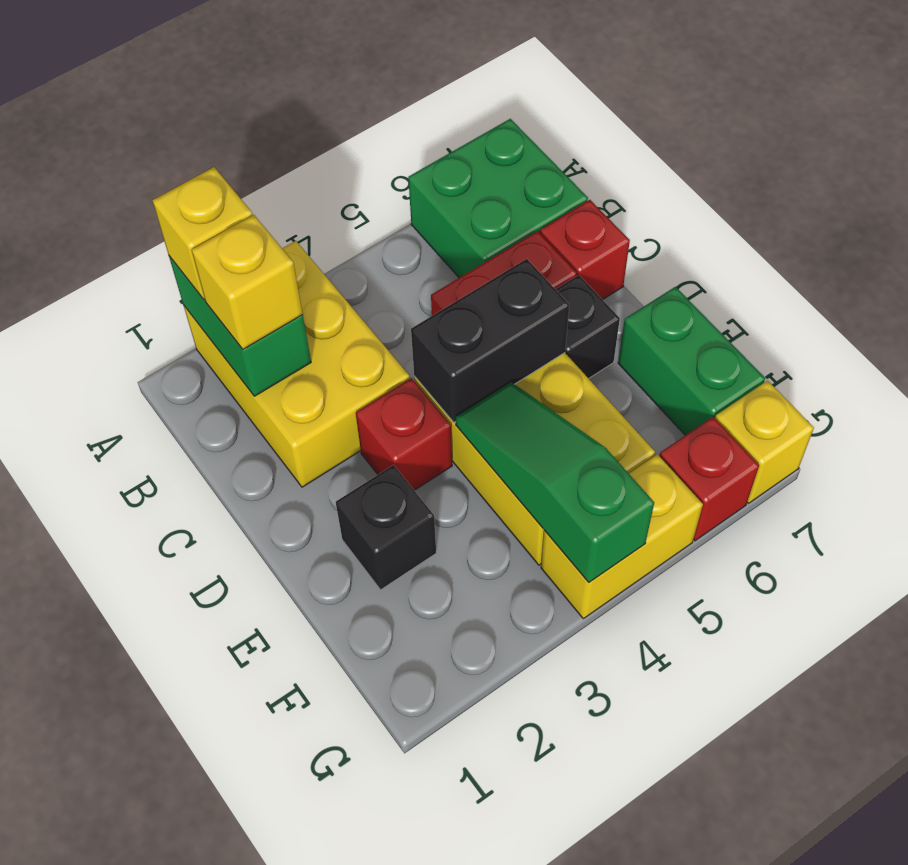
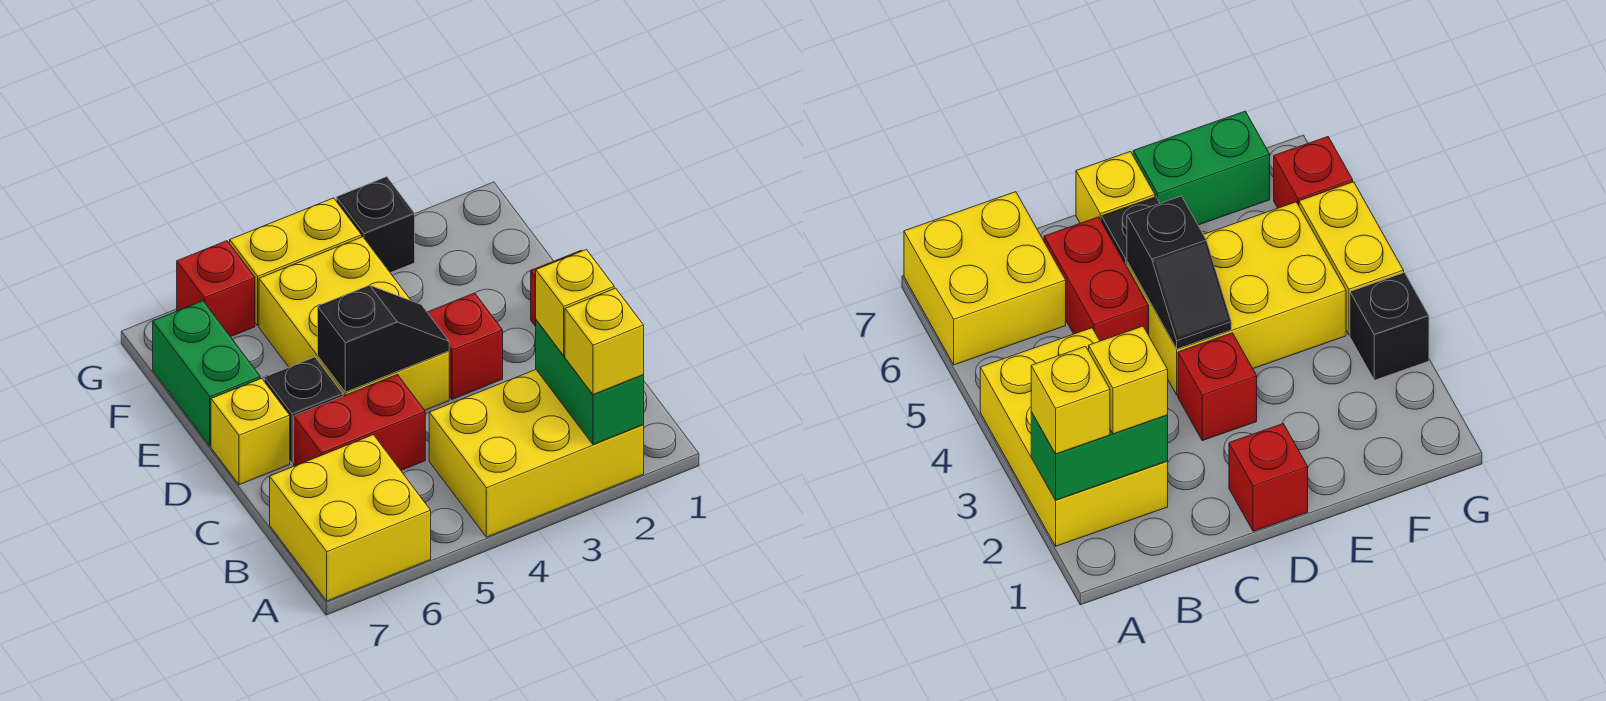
yellow brick A2:C3 level 1 -> yellow brick A2:B4 level 1
green brick A6:B7 level 1 -> yellow brick A6:B7 level 1
red brick C7 level 1 -> red brick D1 level 1
black brick D4:D5 level 2 -> black slope D4:D5 level 2 top 5
black brick E2 level 1 -> black brick G3 level 1
green slope E4:G4 level 2 top G -> none
yellow brick G7 level 1 -> yellow brick D7 level 1

